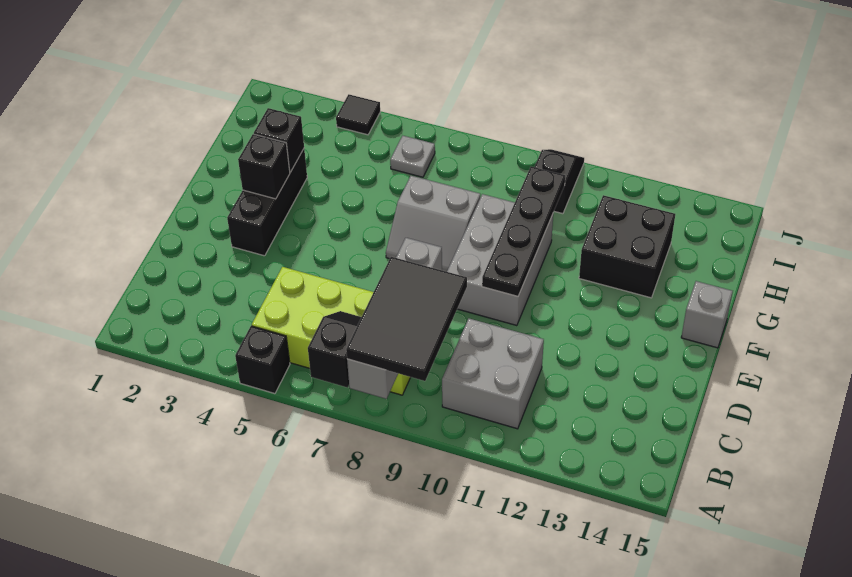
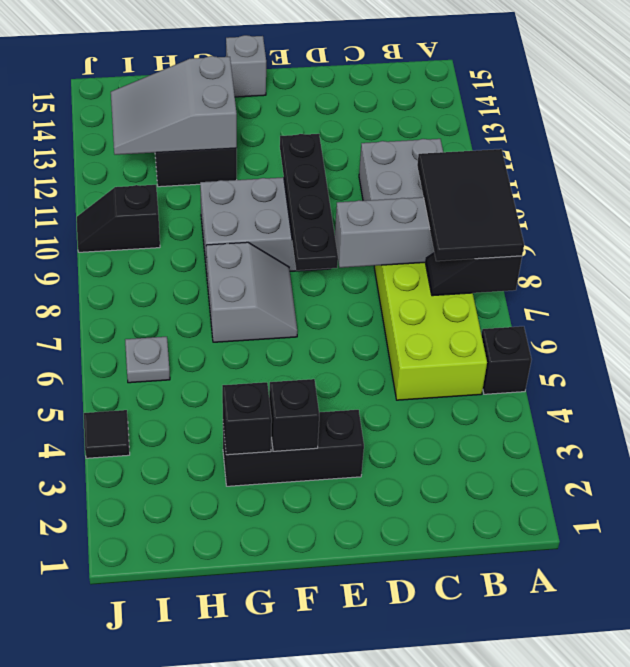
black tile A8:C9 level 3 -> black tile A7:B9 level 3
black plate E10:H10 level 2 -> black plate E8:E11 level 2
none -> grey slope G12:I13 level 2 top G

